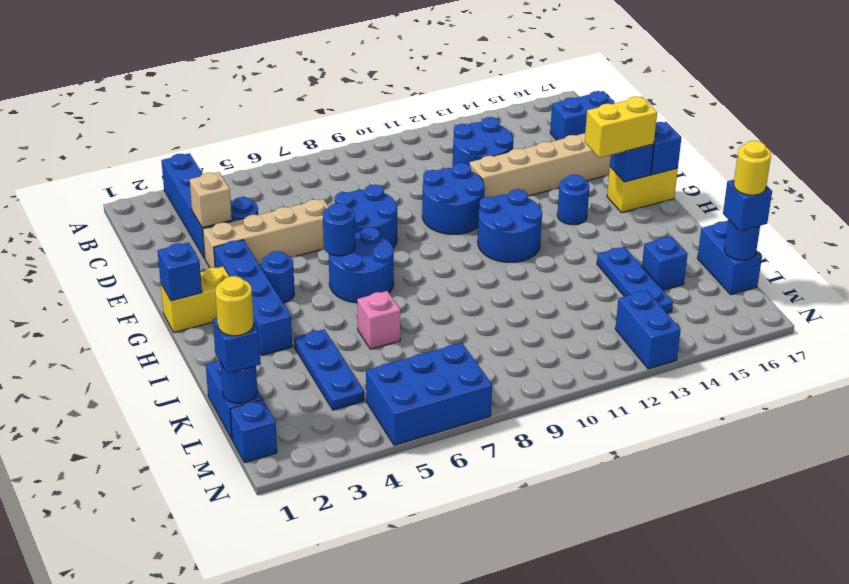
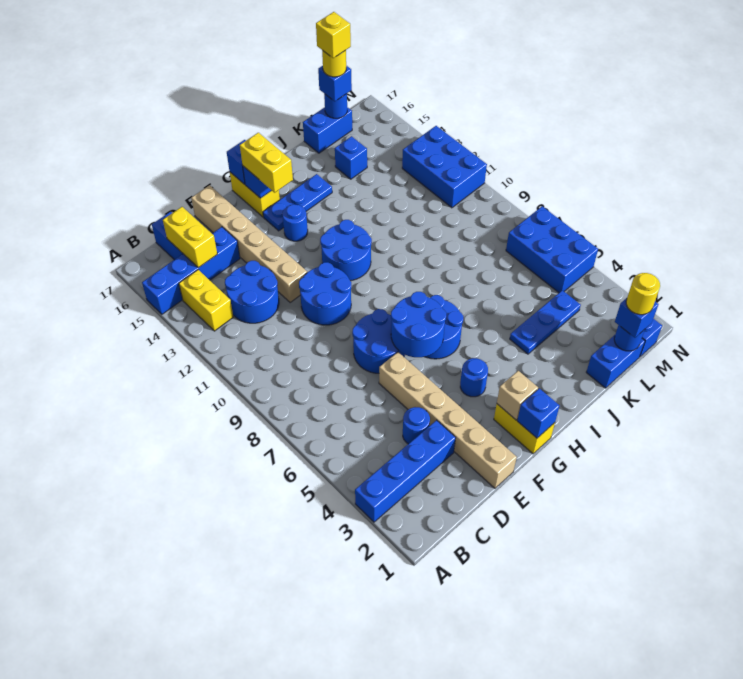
none -> yellow brick B13:B14 level 1
none -> yellow brick C15:C16 level 2
tan brick D3 level 2 -> tan brick G2 level 2
tan brick E3:E6 level 1 -> tan brick E1:E6 level 1
blue brick F3:I3 level 1 -> blue brick A15:D15 level 1
blue round brick G6 level 2 -> blue round brick F6:G7 level 2
pink brick J6 level 1 -> none
blue plate J14:L14 level 1 -> blue plate G15:I15 level 1
none -> yellow brick L17 level 5
blue brick M13:N13 level 1 -> blue brick M11:N13 level 1

